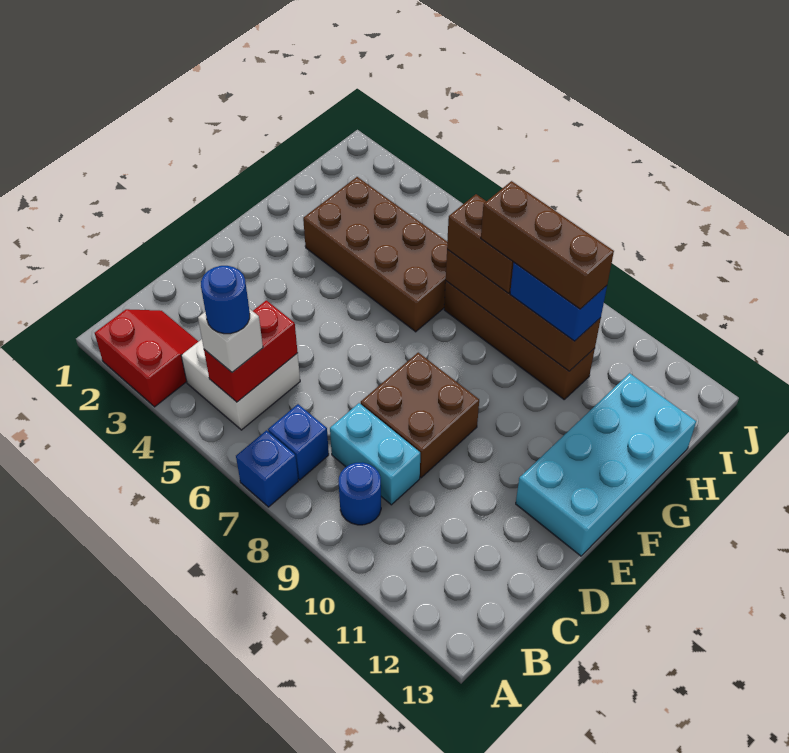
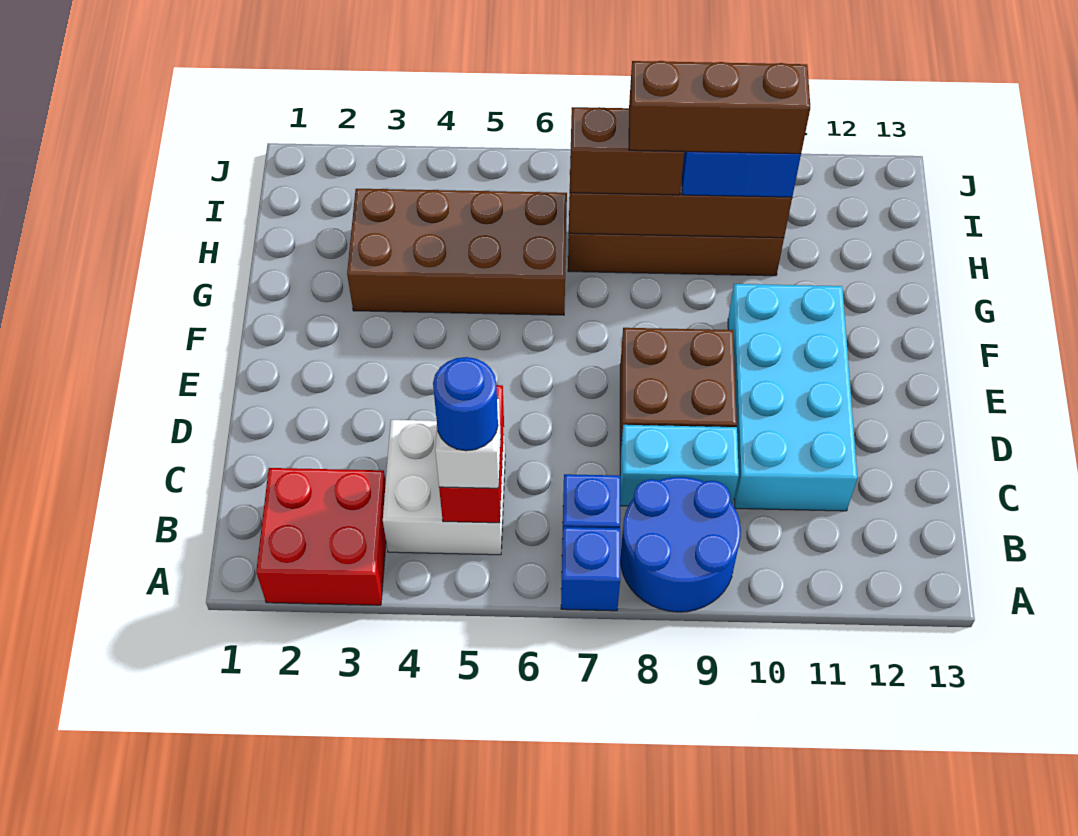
red slope A2:B3 level 1 top A -> red brick A2:B3 level 1
blue round brick B9 level 1 -> blue round brick A8:B9 level 1
cyan brick E12:H13 level 1 -> cyan brick C10:F11 level 1

